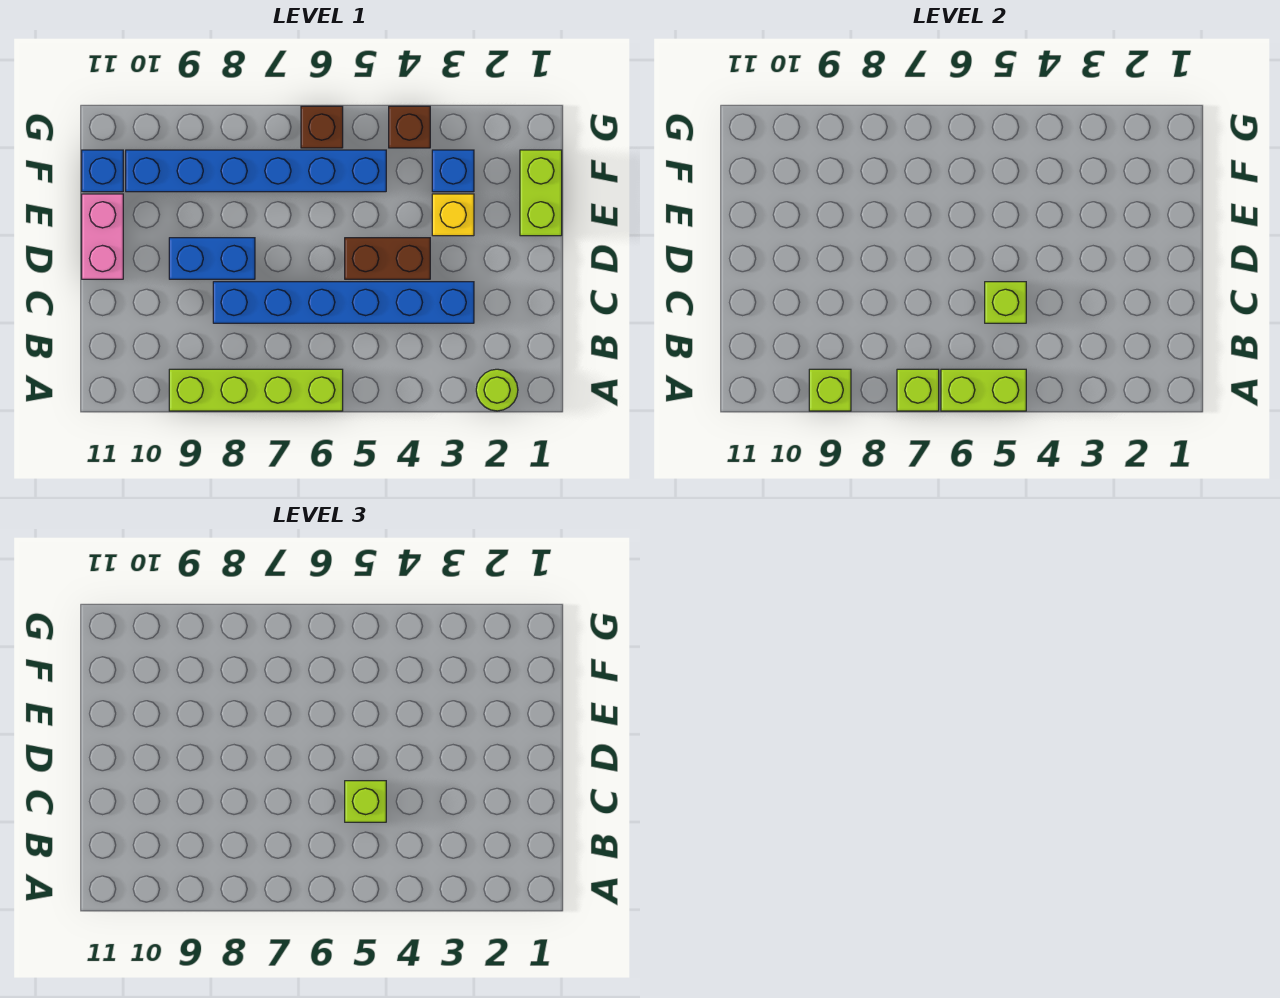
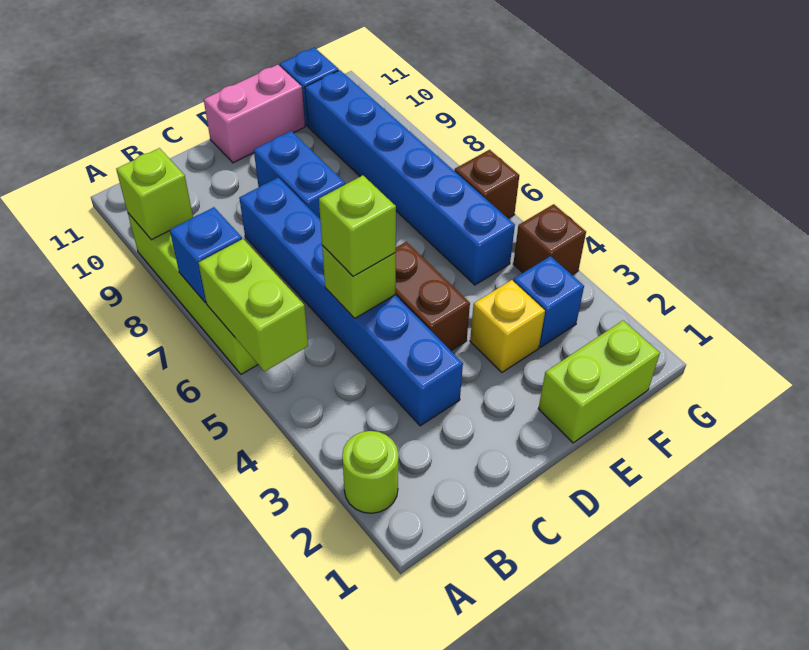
lime brick A7 level 2 -> blue brick A7 level 2

